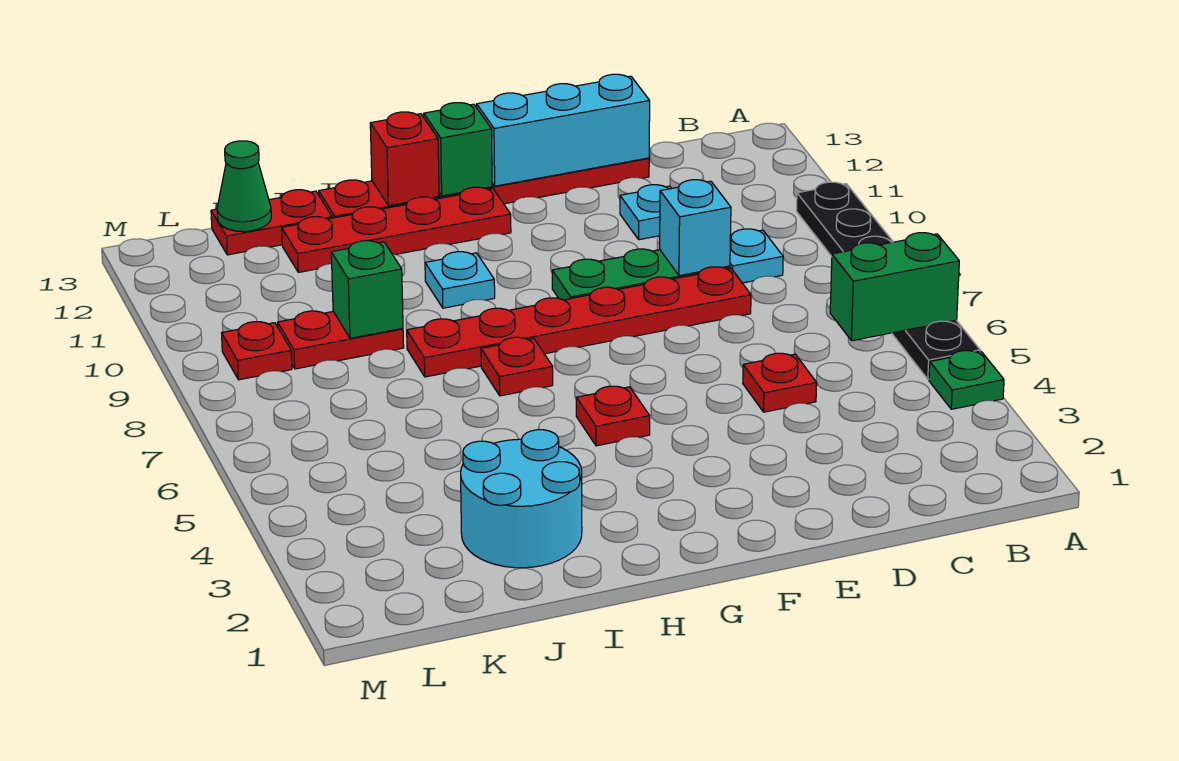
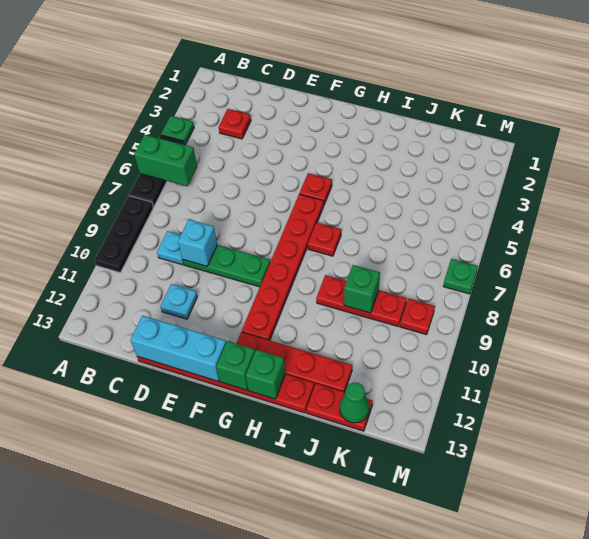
red plate D5 level 1 -> red plate C3 level 1
red plate D8:I8 level 1 -> red plate G6:G11 level 1
cyan plate H10 level 1 -> none
red brick H13 level 2 -> green brick H13 level 2
cyan round brick I2:J3 level 1 -> none
red plate J9:K9 level 1 -> red plate I9:K9 level 1
none -> green plate M7 level 1

